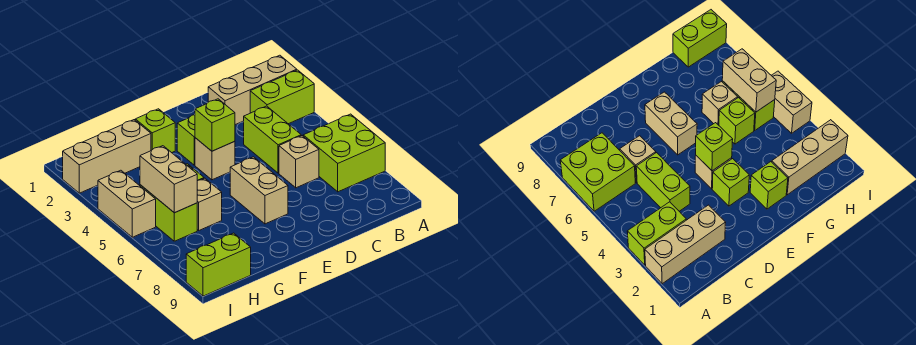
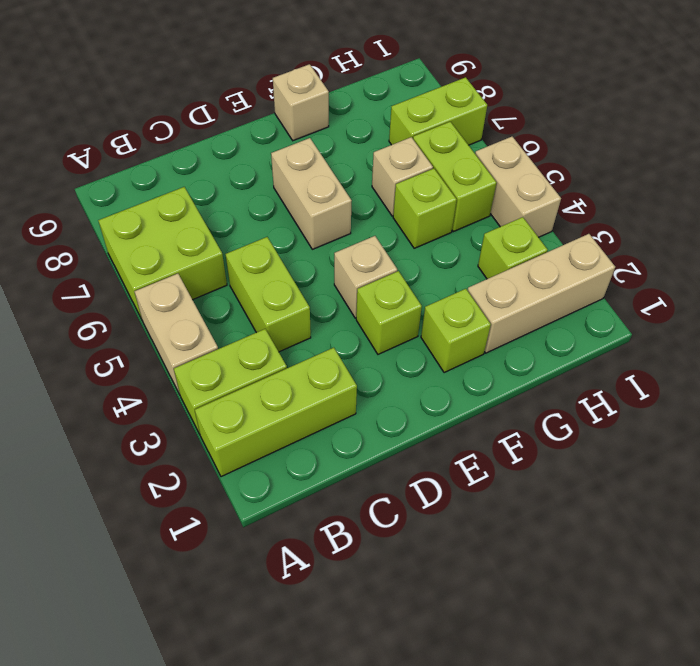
tan brick A2:C2 level 1 -> lime brick A2:C2 level 1
tan brick C6 level 1 -> tan brick F9 level 1
lime brick E4 level 2 -> lime brick H3 level 1
tan brick H5:H6 level 2 -> tan brick A4:A5 level 1
lime brick H9:I9 level 1 -> lime brick H7:I7 level 1

